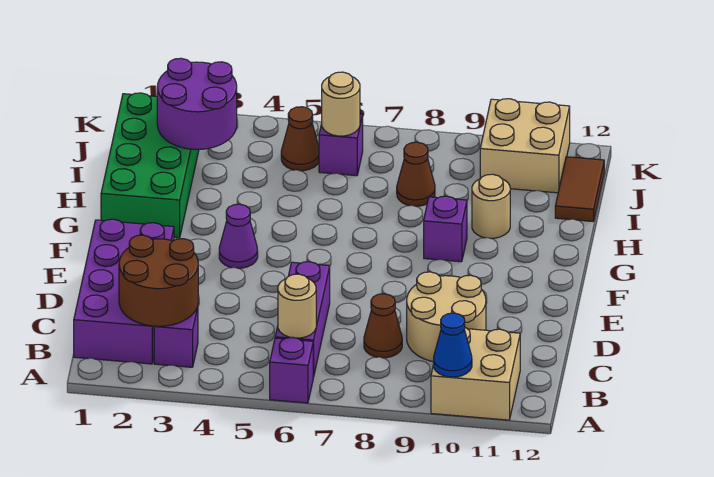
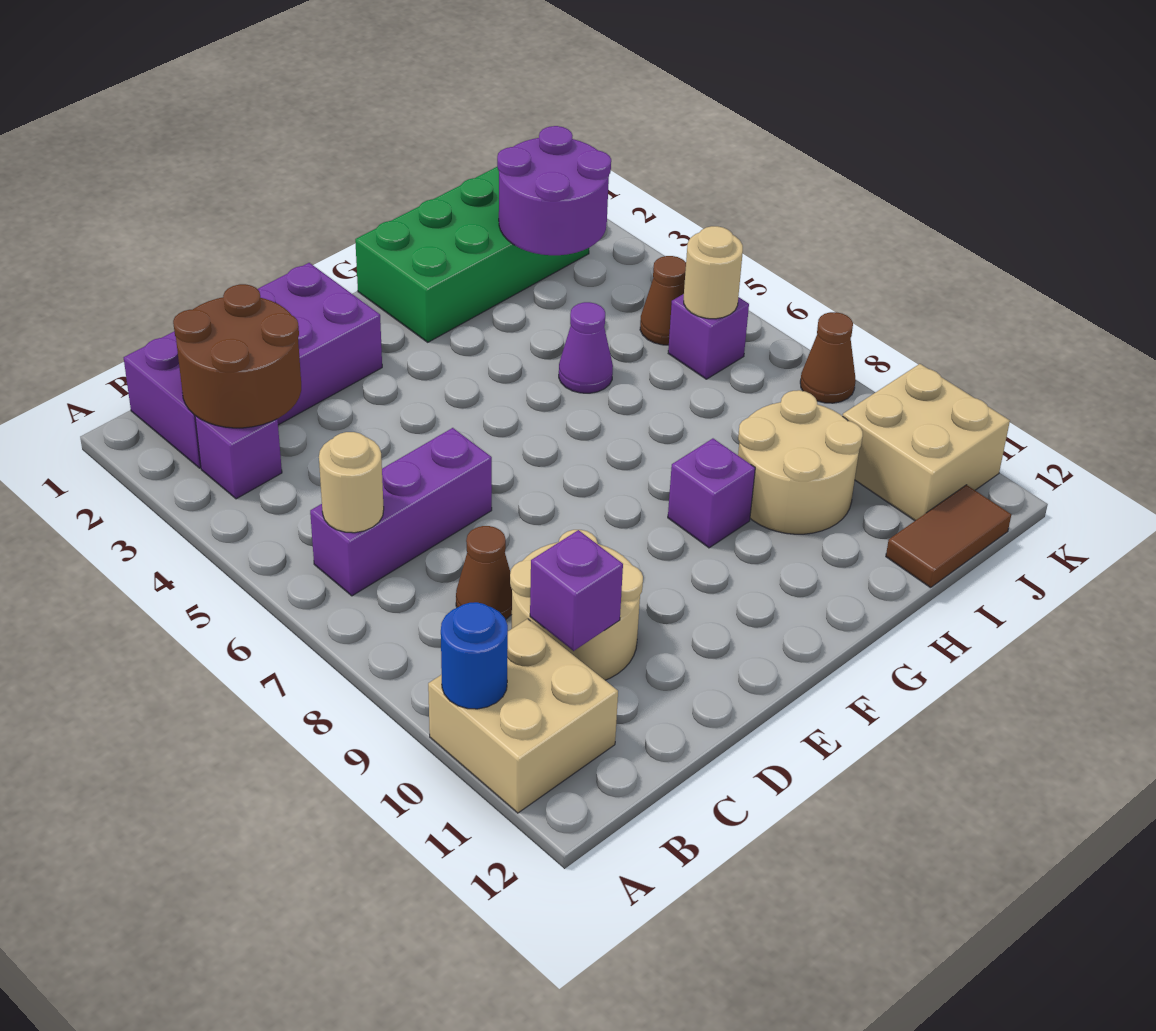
purple brick A6 level 1 -> purple brick C10 level 2
blue cone A10 level 2 -> blue round brick A10 level 2
purple cone F4 level 1 -> purple cone H5 level 1
tan round brick H10 level 1 -> tan round brick H9:I10 level 1
brown cone I8 level 1 -> brown cone K8 level 1

